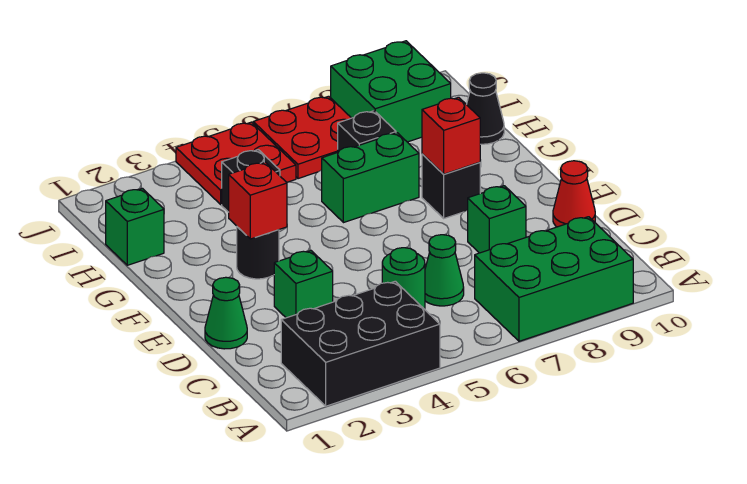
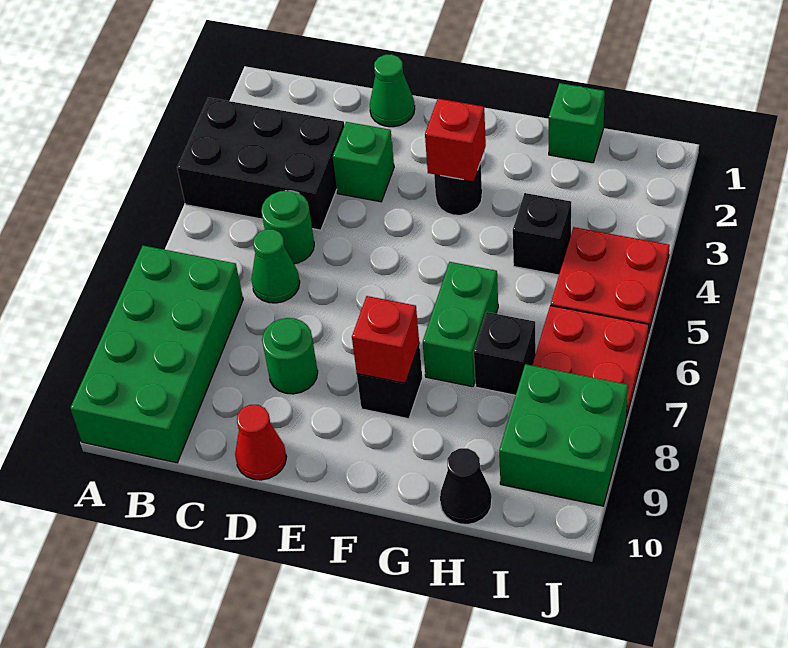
black brick A2:B4 level 1 -> black brick A3:C4 level 1
green brick A7:B9 level 1 -> green brick A7:B10 level 1
green brick D8 level 1 -> green round brick D8 level 1

